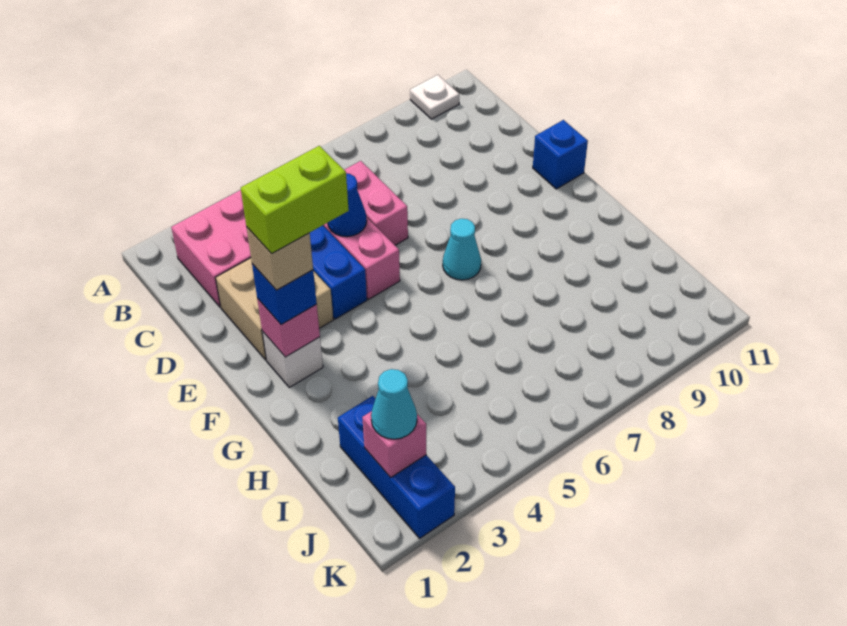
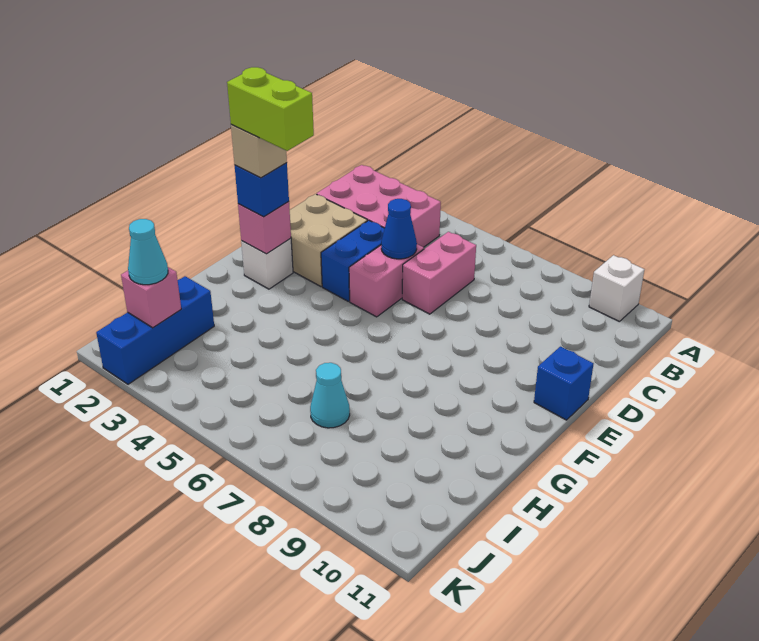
white plate A10 level 1 -> white brick A10 level 1
cyan cone F7 level 1 -> cyan cone I7 level 1

